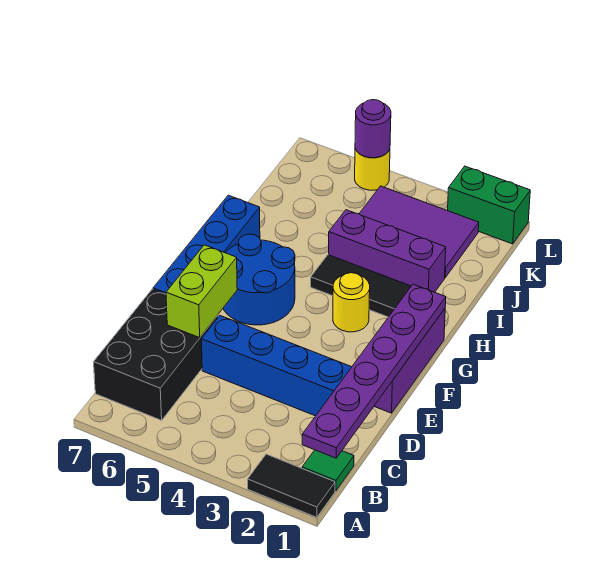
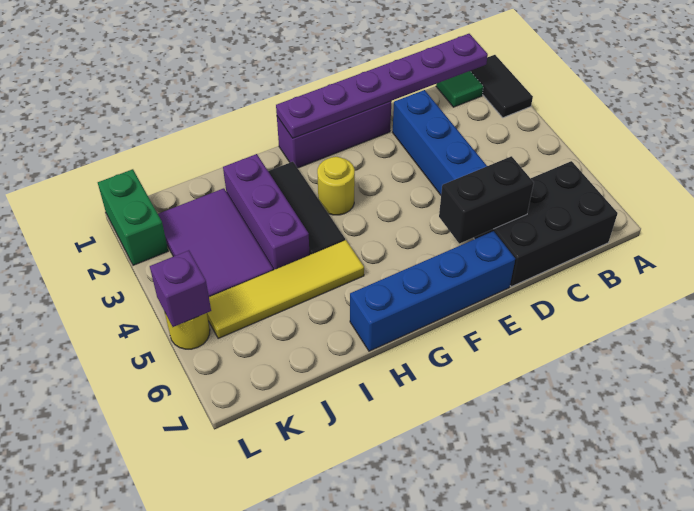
lime brick D6:E6 level 2 -> black brick D6:E6 level 2
blue round brick F5:G6 level 1 -> none
none -> yellow tile H5:K5 level 1
purple round brick L5 level 2 -> purple brick L5 level 2

